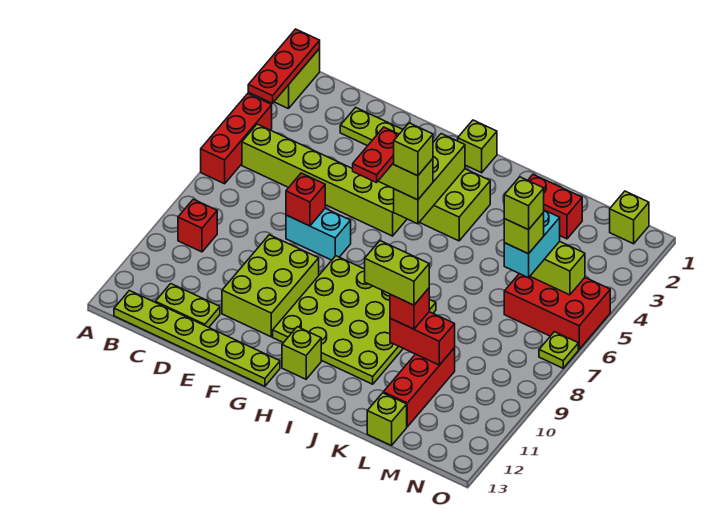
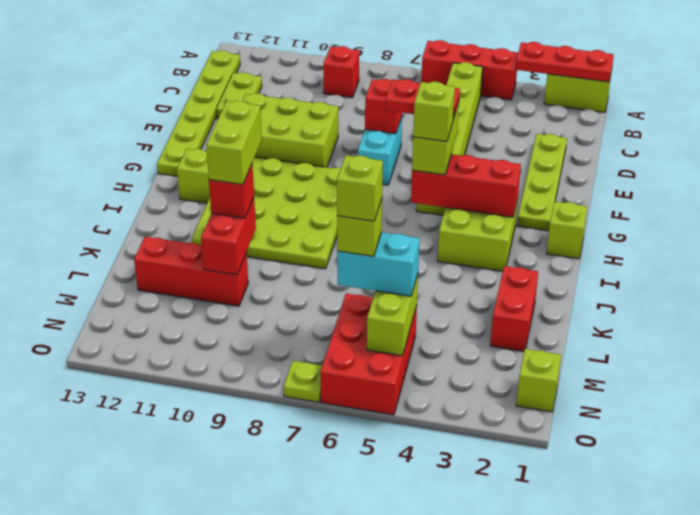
lime brick H3:H5 level 2 -> red brick H3:H5 level 2
lime brick L13 level 1 -> none

